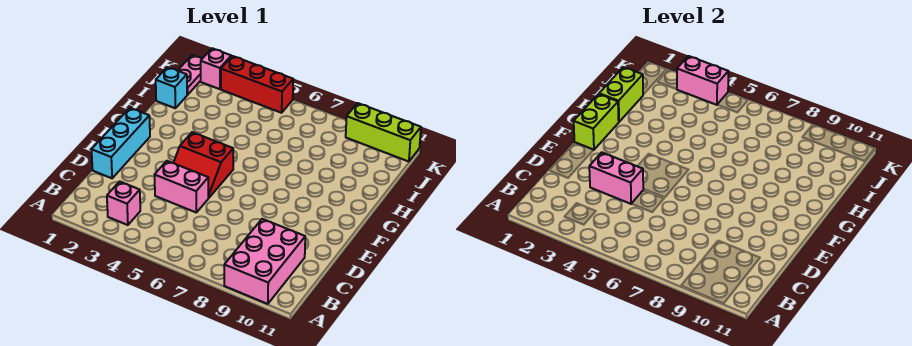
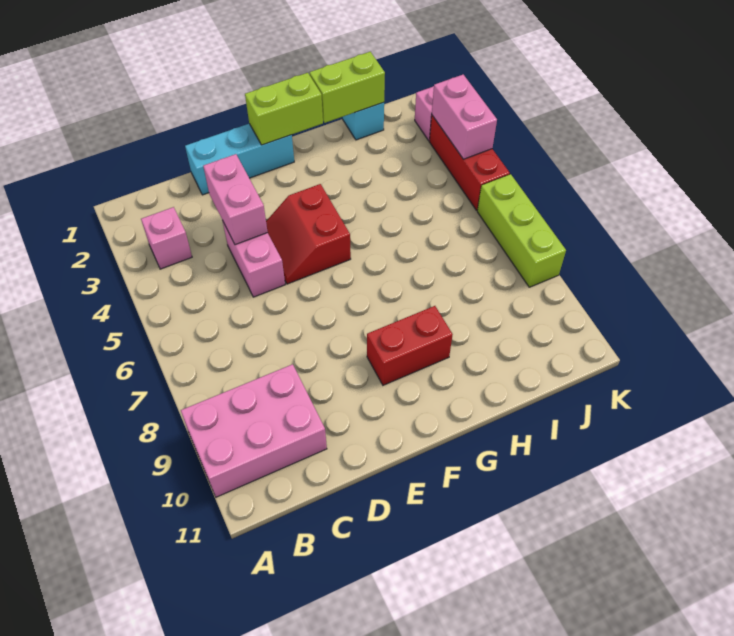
none -> red brick F9:G9 level 1
pink plate J1:K1 level 1 -> none
lime brick K9:K11 level 1 -> lime brick K6:K8 level 1

